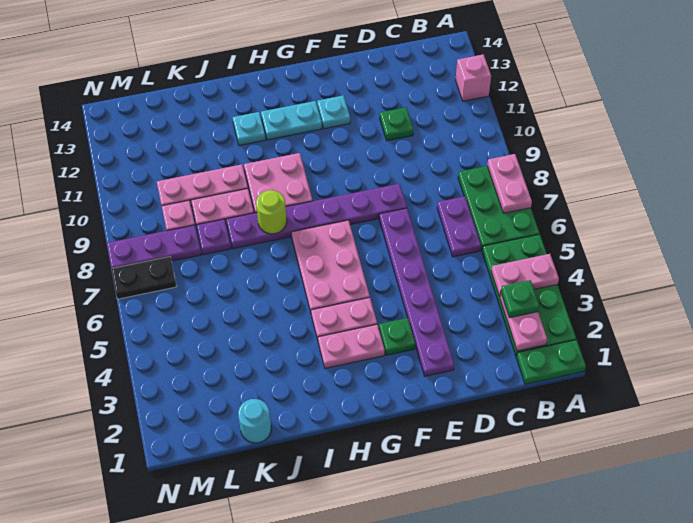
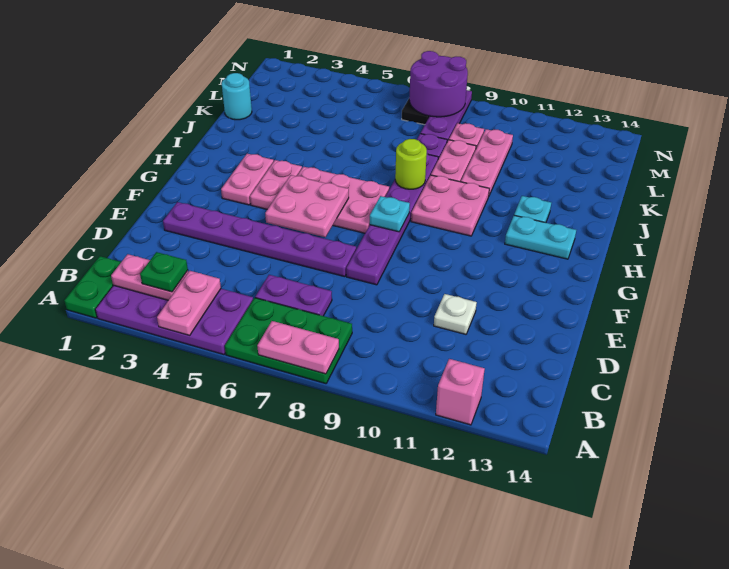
green plate A2:B5 level 1 -> purple plate A2:B5 level 1
green plate D11 level 1 -> white plate D11 level 1
green plate F3 level 1 -> none
none -> pink plate F5:G6 level 2
cyan plate F12 level 1 -> cyan plate G8 level 2
cyan plate G12:H12 level 1 -> cyan plate H12:H13 level 1
none -> purple round brick M7:N8 level 2

